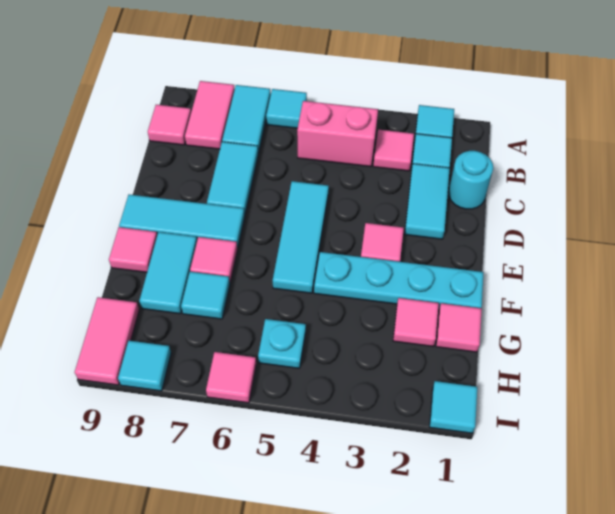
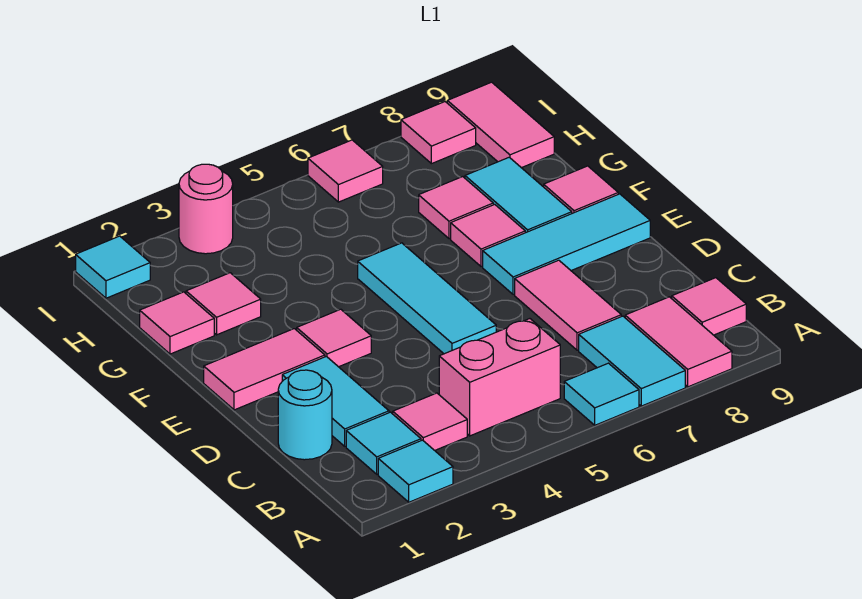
cyan tile C7:D7 level 1 -> pink tile C7:D7 level 1
none -> pink tile E1:E2 level 1
cyan plate F1:F4 level 1 -> none
cyan tile G7 level 1 -> pink tile G7 level 1
cyan plate H5 level 1 -> none
none -> pink round brick I3 level 1
cyan tile I8 level 1 -> pink tile I8 level 1

